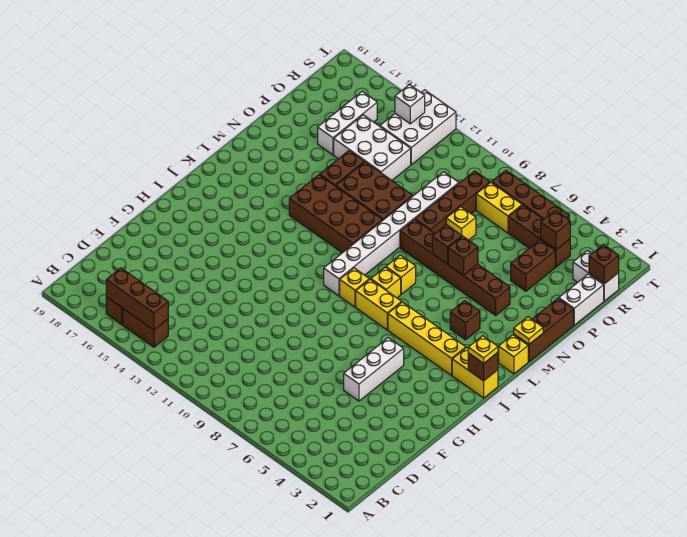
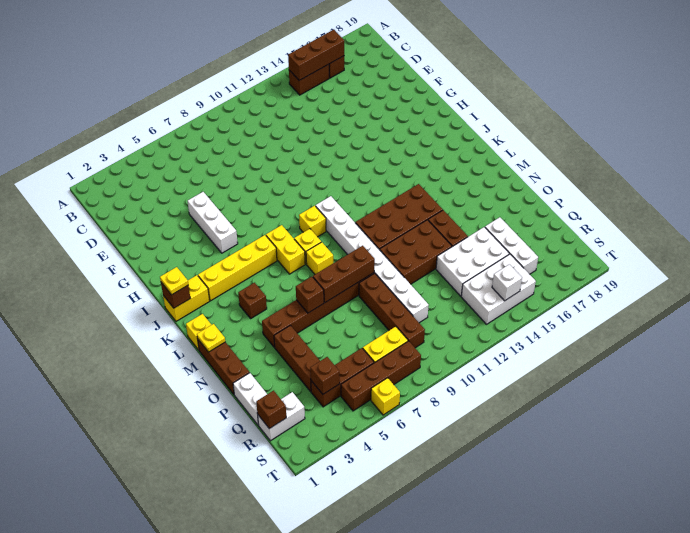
yellow brick J7:J8 level 1 -> yellow brick J7:K7 level 1
brown brick N7 level 2 -> brown brick N7:N9 level 2
brown brick P4:Q4 level 1 -> brown brick O4:Q4 level 1
yellow brick P8 level 1 -> yellow brick T6 level 1
white brick R13:T14 level 1 -> white brick R13:S15 level 1

